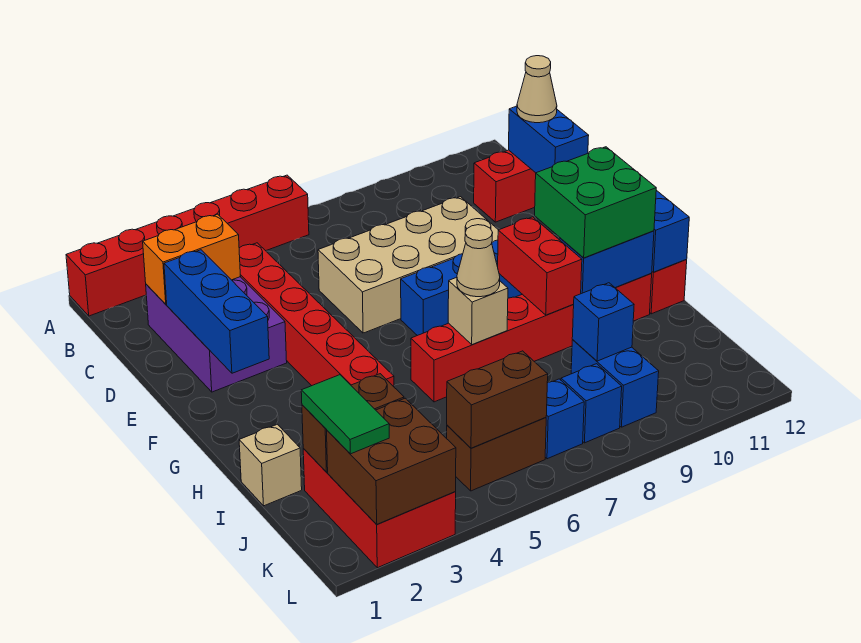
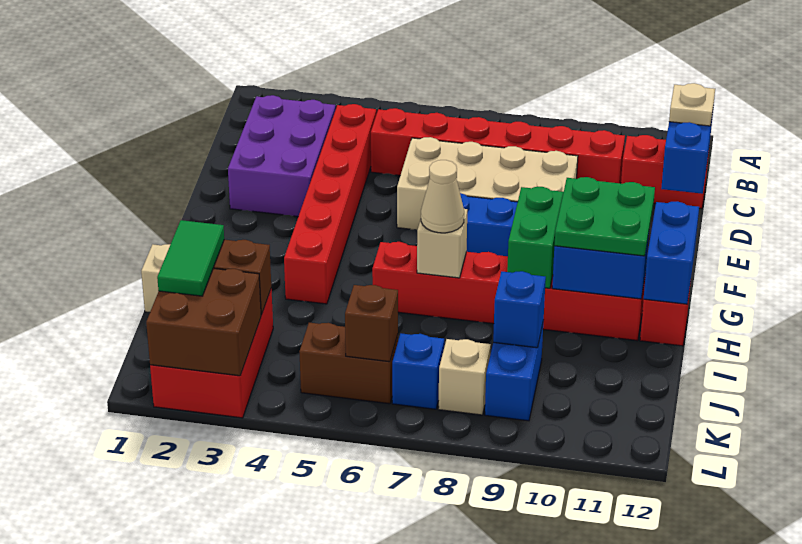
red brick A1:A6 level 1 -> red brick C5:C10 level 1
orange brick C2:C3 level 2 -> none
tan cone C12 level 3 -> tan plate C12 level 3
blue brick D2:F2 level 2 -> none
red brick G9:H9 level 2 -> green brick G9:H9 level 2
green brick G10:H11 level 3 -> green plate G10:H11 level 3
brown brick K5:K6 level 2 -> brown brick K6 level 2
blue brick K8 level 1 -> tan brick K8 level 1

